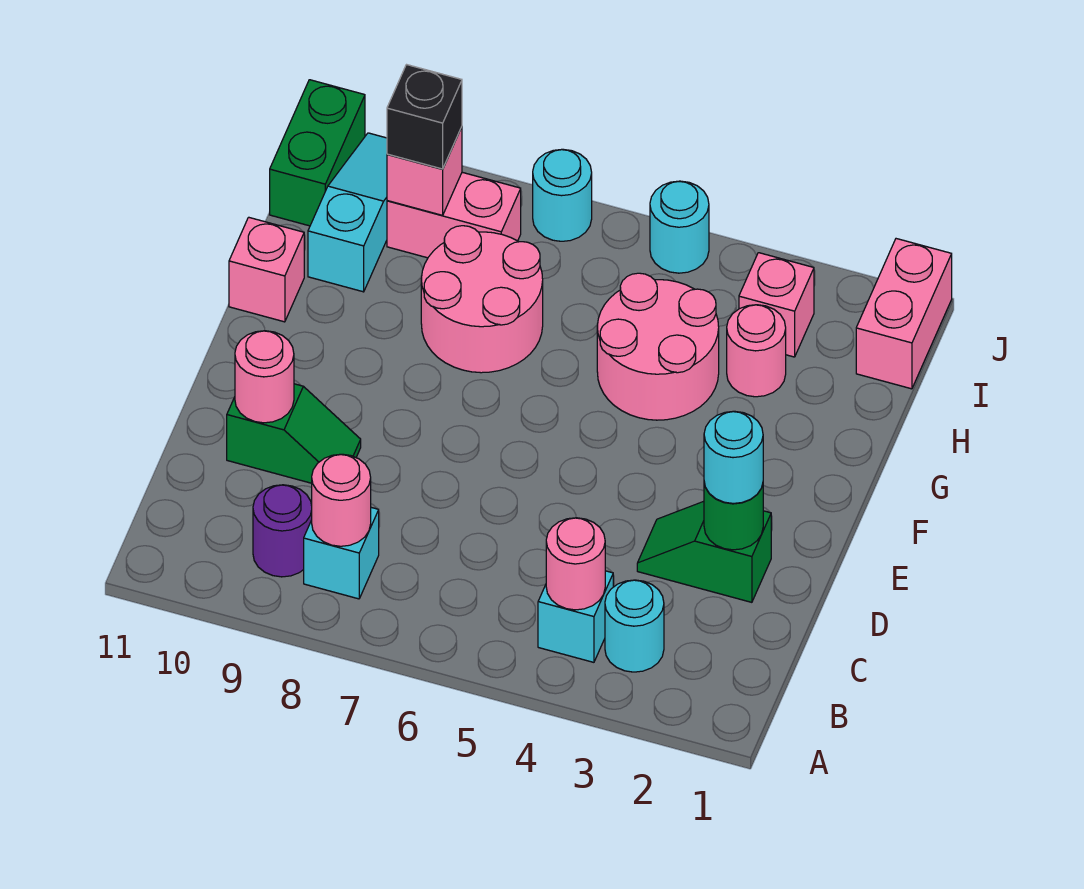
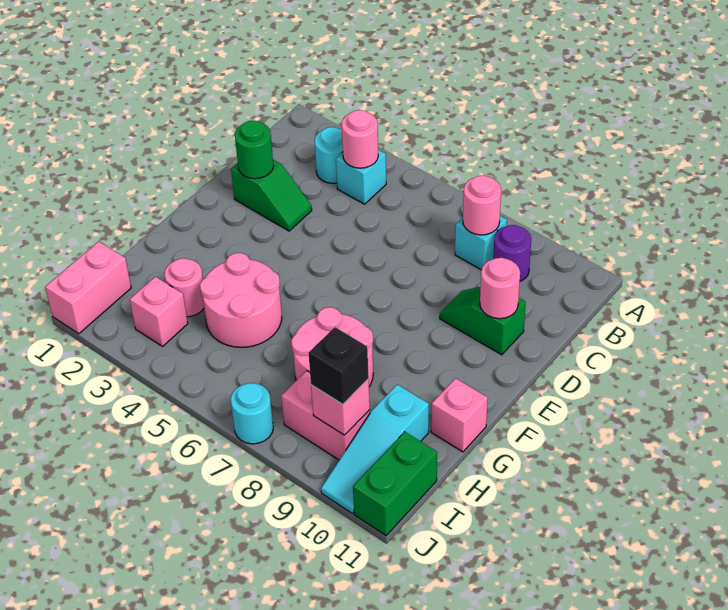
cyan round brick D2 level 3 -> none
cyan round brick J5 level 1 -> none

